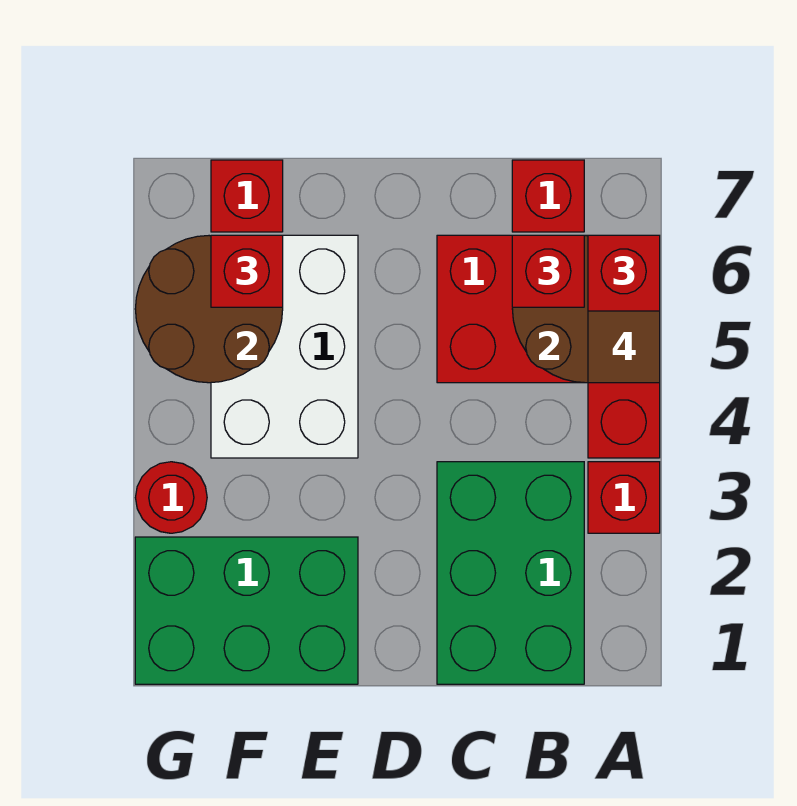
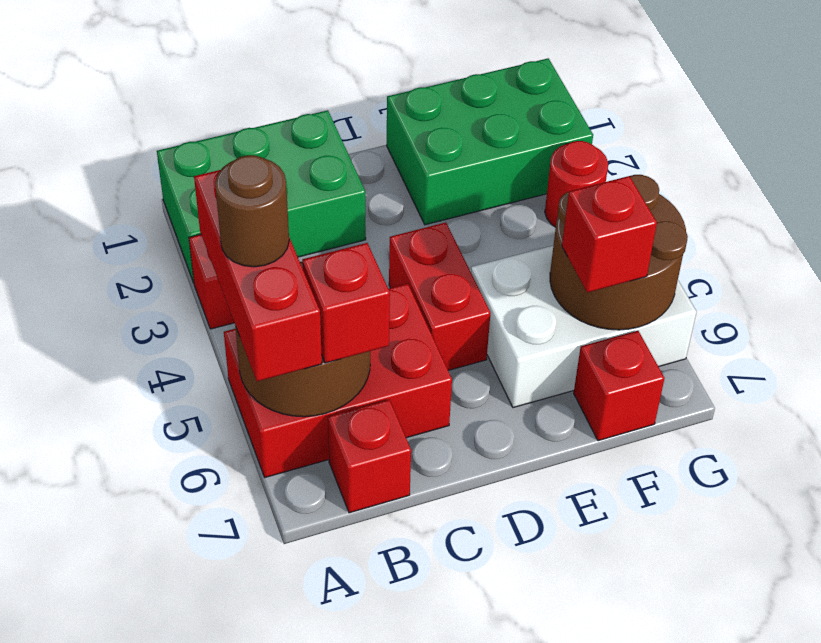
brown tile A5 level 4 -> brown round brick A5 level 4
green brick B1:C3 level 1 -> green brick A1:C2 level 1
none -> red brick D4:D5 level 1
white brick E4:F6 level 1 -> white brick E5:G6 level 1

